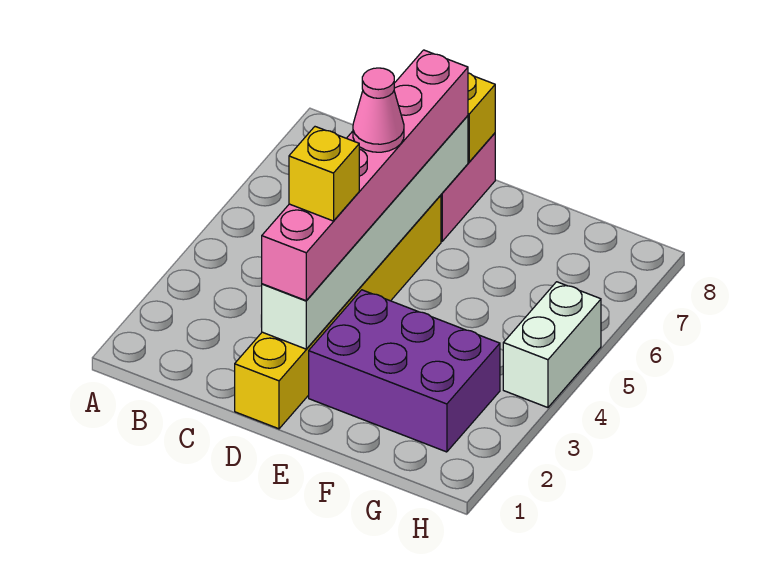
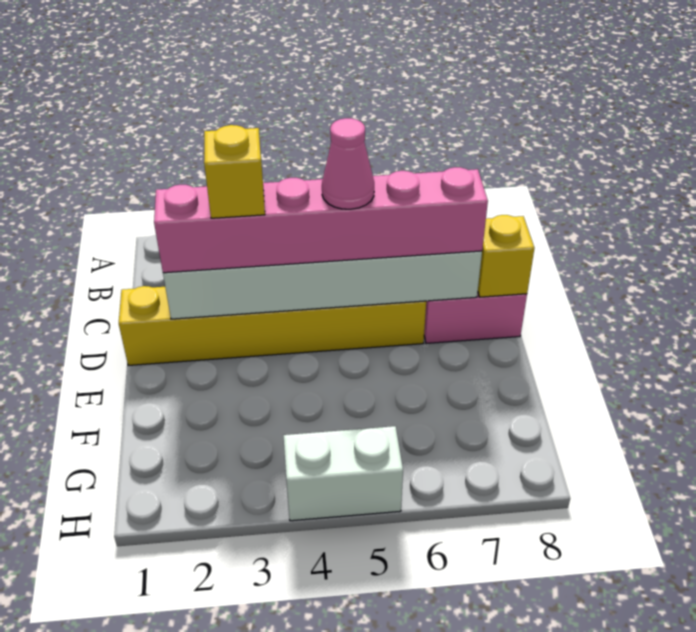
purple brick E2:G3 level 1 -> none

